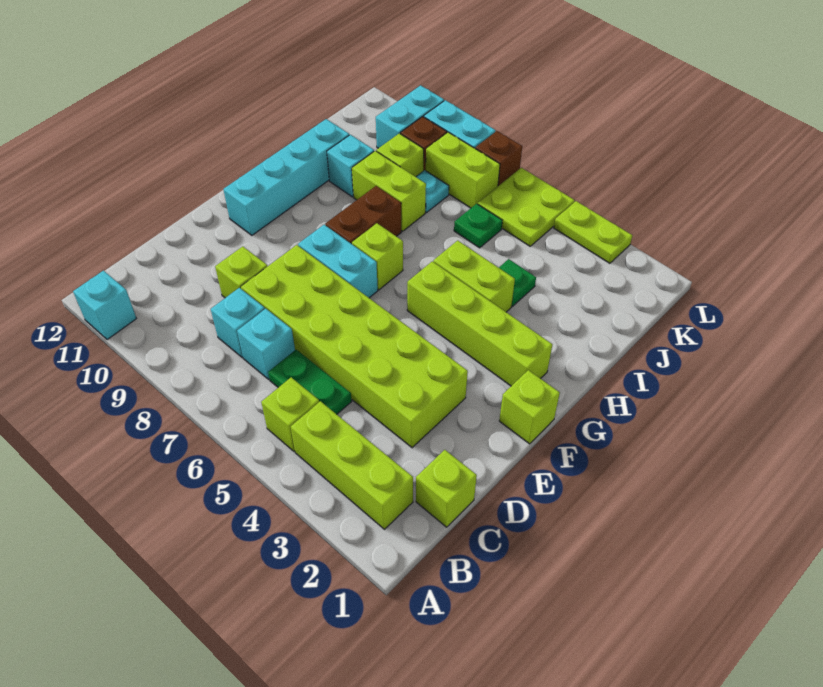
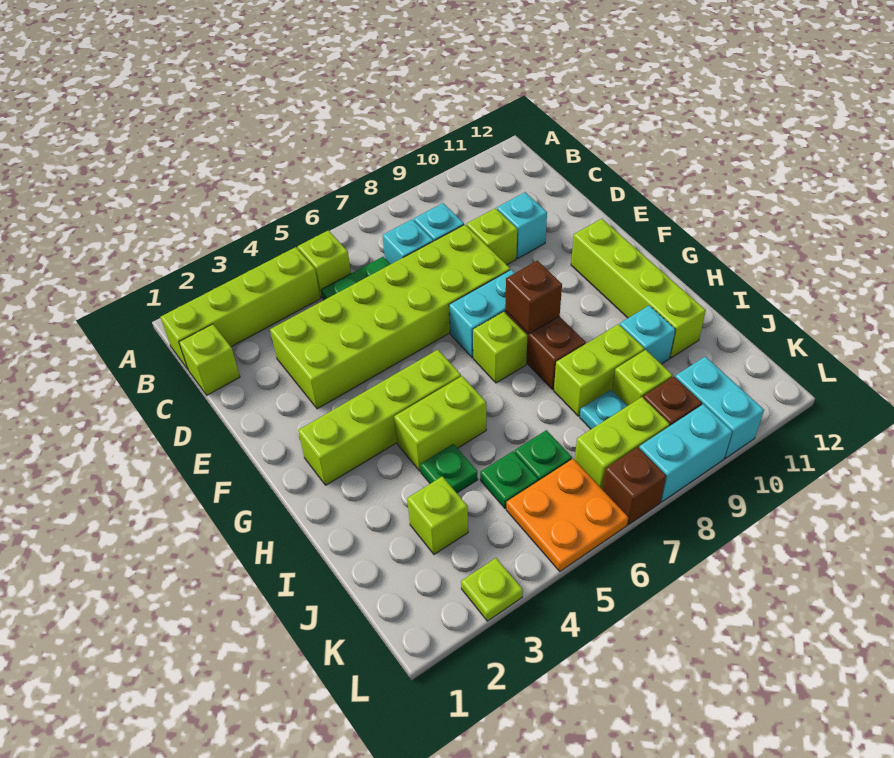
cyan brick A11 level 1 -> cyan brick D10 level 1
lime brick B2:B4 level 1 -> lime brick B1:B4 level 1
lime brick F1 level 1 -> lime brick J3 level 1
cyan brick F11:I11 level 1 -> lime brick F11:I11 level 1
none -> brown brick G8 level 2
none -> green plate J5 level 1
lime plate K5:L6 level 1 -> orange plate K5:L6 level 1
lime plate L3:L4 level 1 -> lime plate L3 level 1

